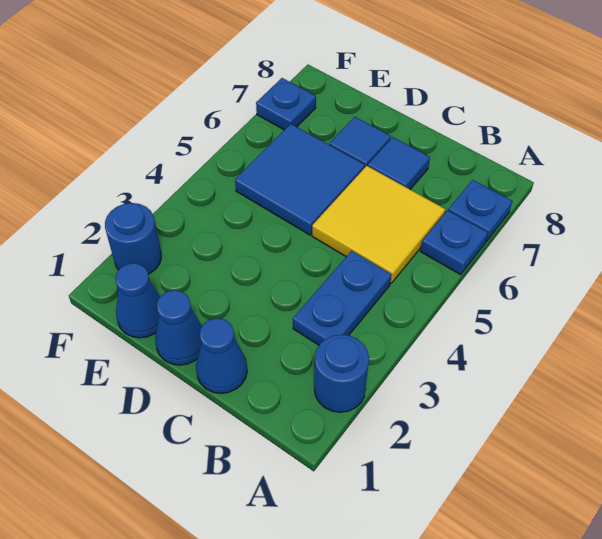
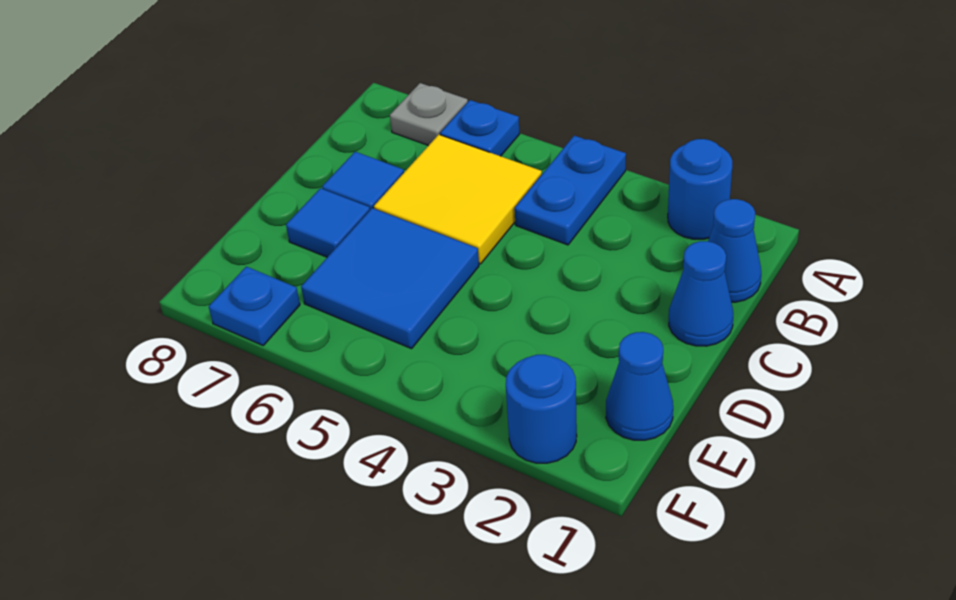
blue plate A7 level 1 -> grey plate A7 level 1
blue plate B3:B4 level 1 -> blue plate A4:B4 level 1
blue cone D1 level 1 -> blue cone B1 level 1

